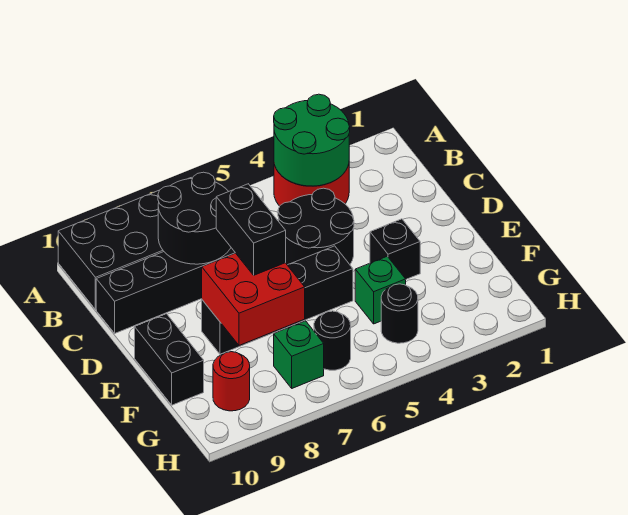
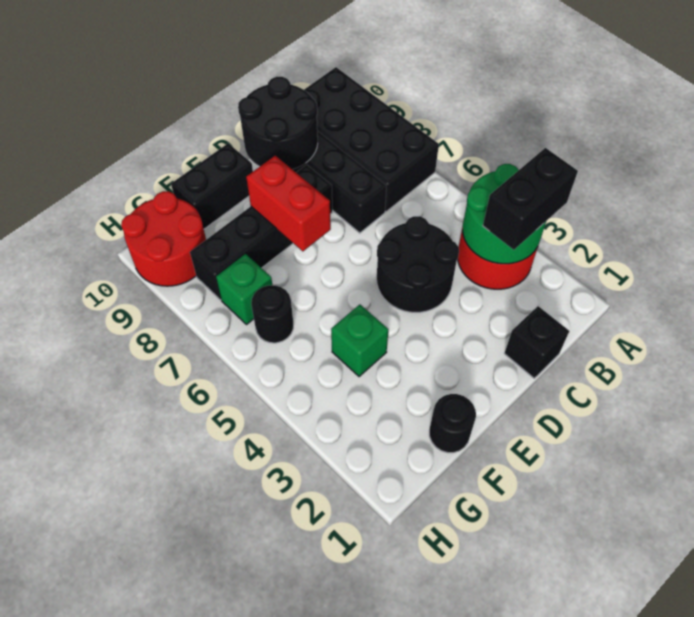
black round brick B7:C8 level 2 -> black round brick C9:D10 level 2
black brick D7:E7 level 3 -> black brick A3:B3 level 3
black brick E3 level 1 -> black brick C1 level 1
black brick E5:E8 level 1 -> black brick D8:G8 level 1
red brick E7:F8 level 2 -> red brick E7:E8 level 2
black round brick G4 level 1 -> black round brick F1 level 1
red round brick G9 level 1 -> red round brick G9:H10 level 1

